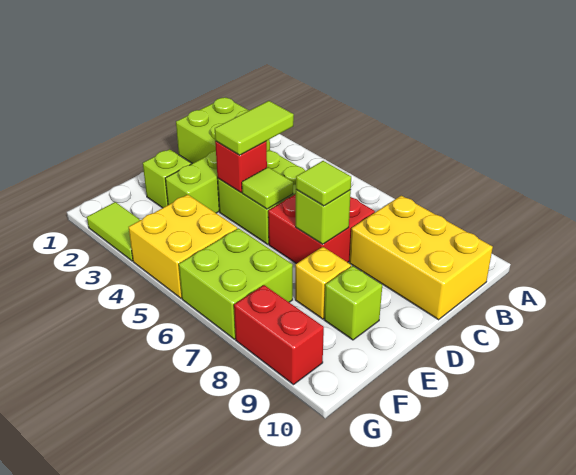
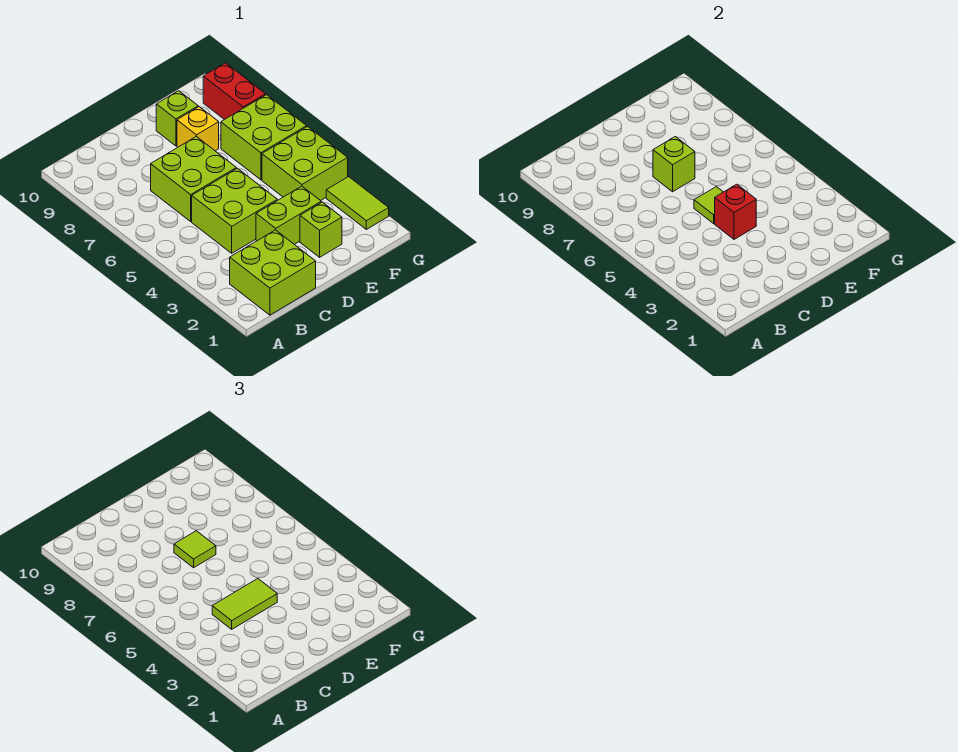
yellow brick B8:C10 level 1 -> none
red brick C6:D7 level 1 -> lime brick C6:D7 level 1
yellow brick F4:G5 level 1 -> lime brick F4:G5 level 1

